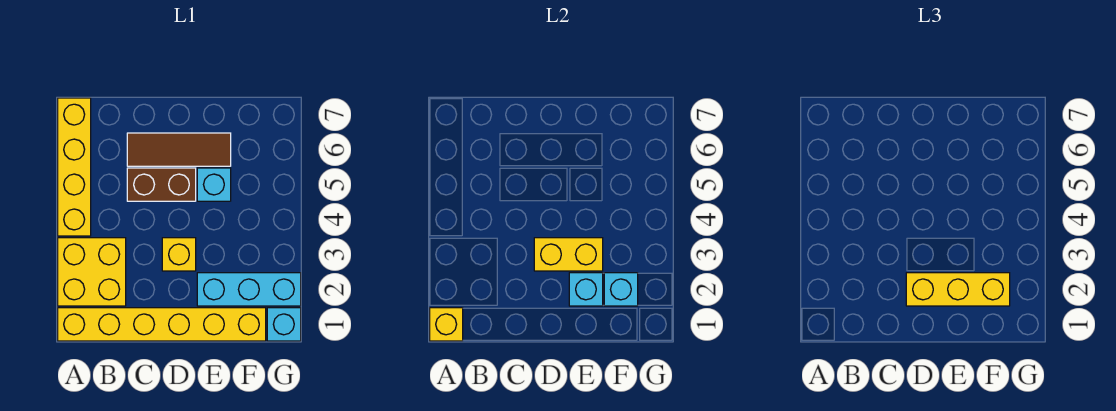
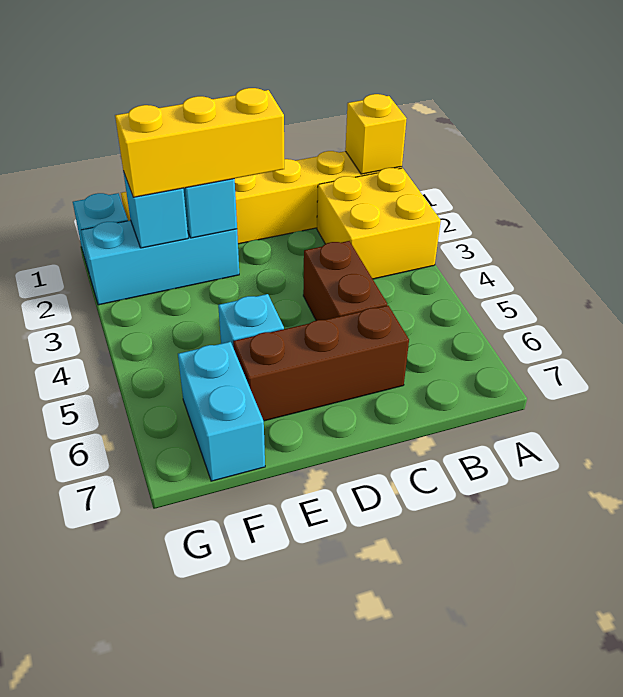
yellow brick A4:A7 level 1 -> none
brown brick C5:D5 level 1 -> brown brick C4:C5 level 1
brown tile C6:E6 level 1 -> brown brick C6:E6 level 1
yellow brick D3 level 1 -> none
yellow brick D3:E3 level 2 -> none
none -> cyan brick F6:F7 level 1

